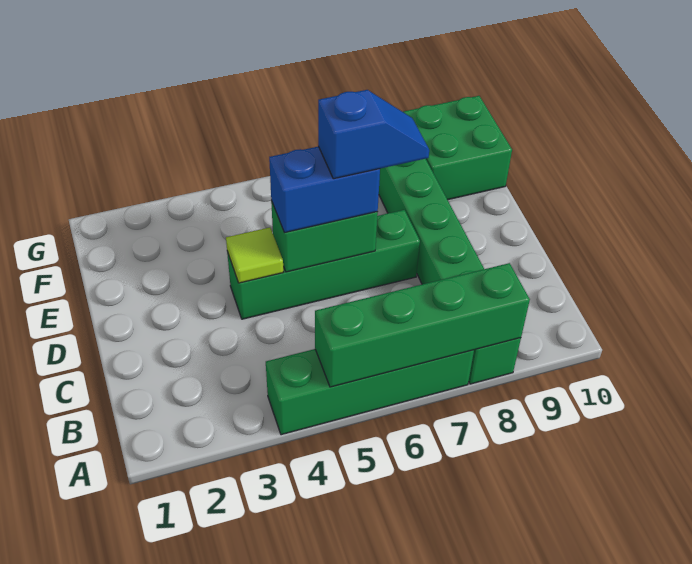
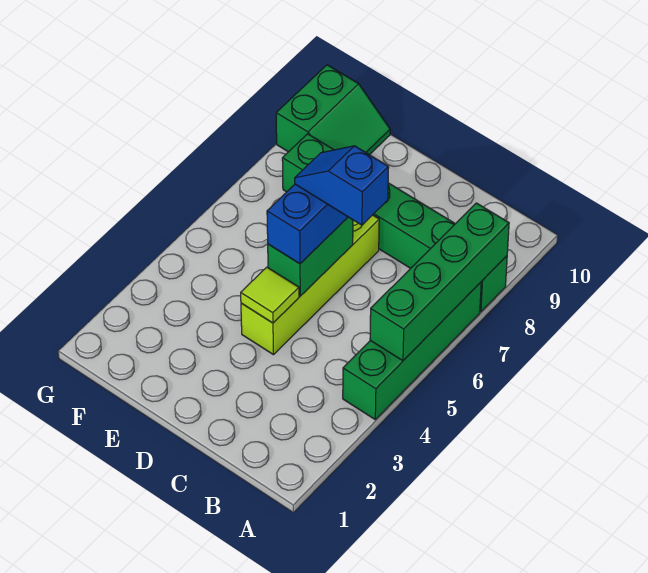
green brick D4:D7 level 1 -> lime brick D4:D7 level 1
blue slope D6:D7 level 4 top 6 -> blue slope C6:D6 level 4 top C
green brick F9:G10 level 1 -> green slope F9:G10 level 1 top G

